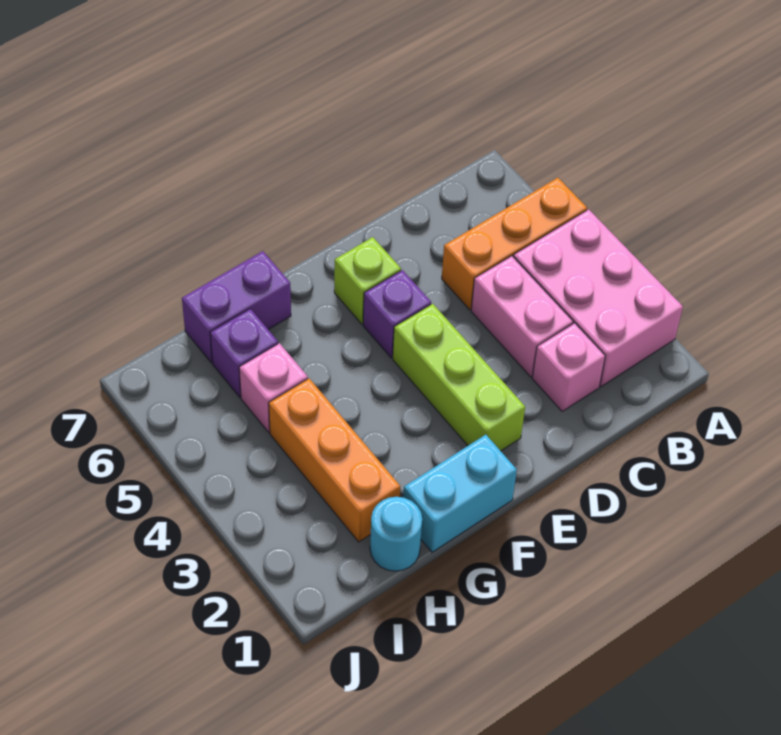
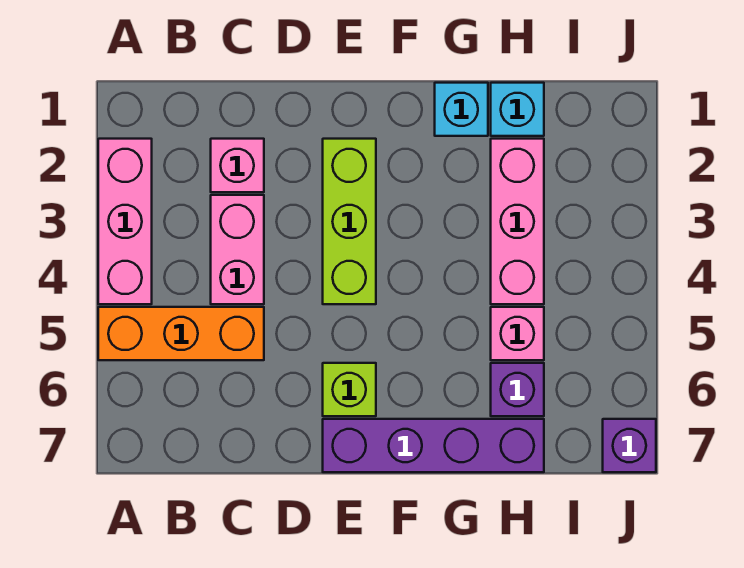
pink brick A2:B4 level 1 -> pink brick A2:A4 level 1
purple brick E5 level 1 -> purple brick J7 level 1
cyan brick F1:G1 level 1 -> cyan brick G1 level 1
purple brick G7:H7 level 1 -> purple brick E7:H7 level 1
cyan round brick H1 level 1 -> cyan brick H1 level 1
orange brick H2:H4 level 1 -> pink brick H2:H4 level 1

